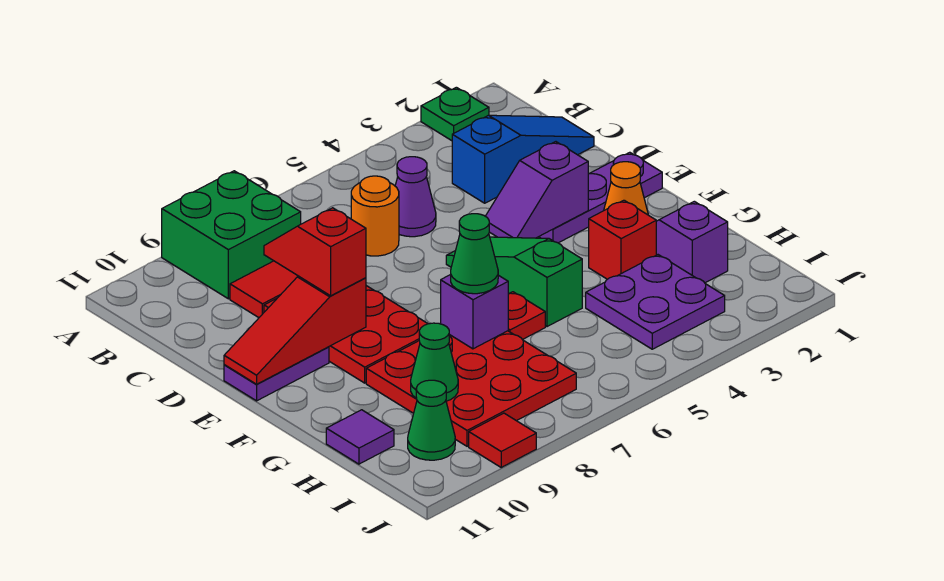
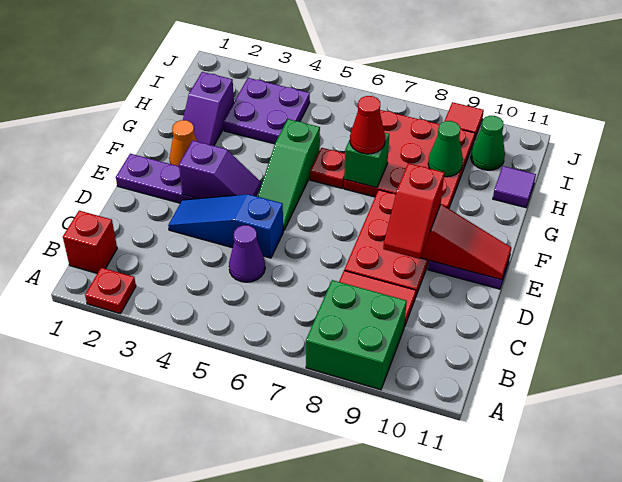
green plate A2 level 1 -> red plate A2 level 1
blue slope C1:C3 level 1 top 3 -> blue slope D3:D5 level 1 top 5
orange round brick C6 level 1 -> none
red brick G3 level 1 -> red brick B1 level 1
purple brick G7 level 2 -> green brick G7 level 2
green cone G7 level 3 -> red cone G7 level 3

